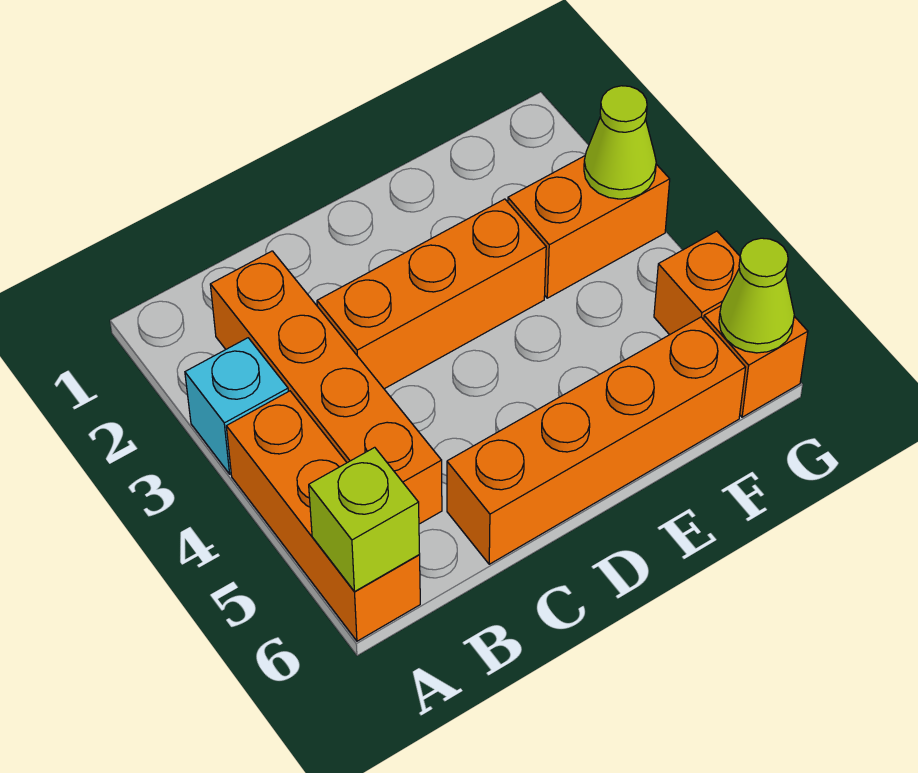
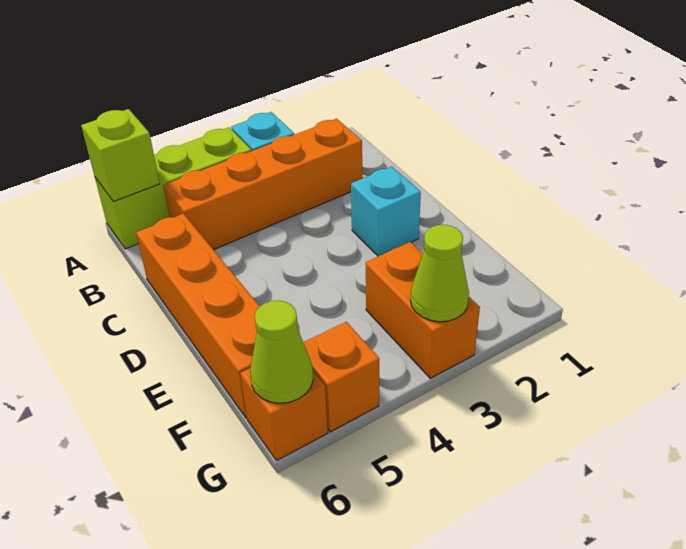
orange brick A4:A6 level 1 -> lime brick A4:A6 level 1
orange brick C3:E3 level 1 -> none
none -> cyan brick D2 level 1

